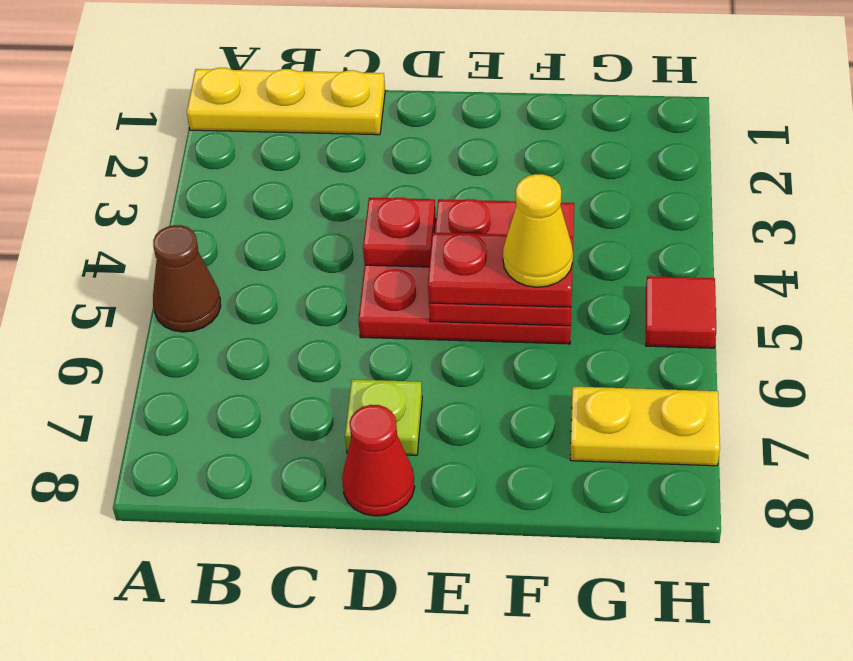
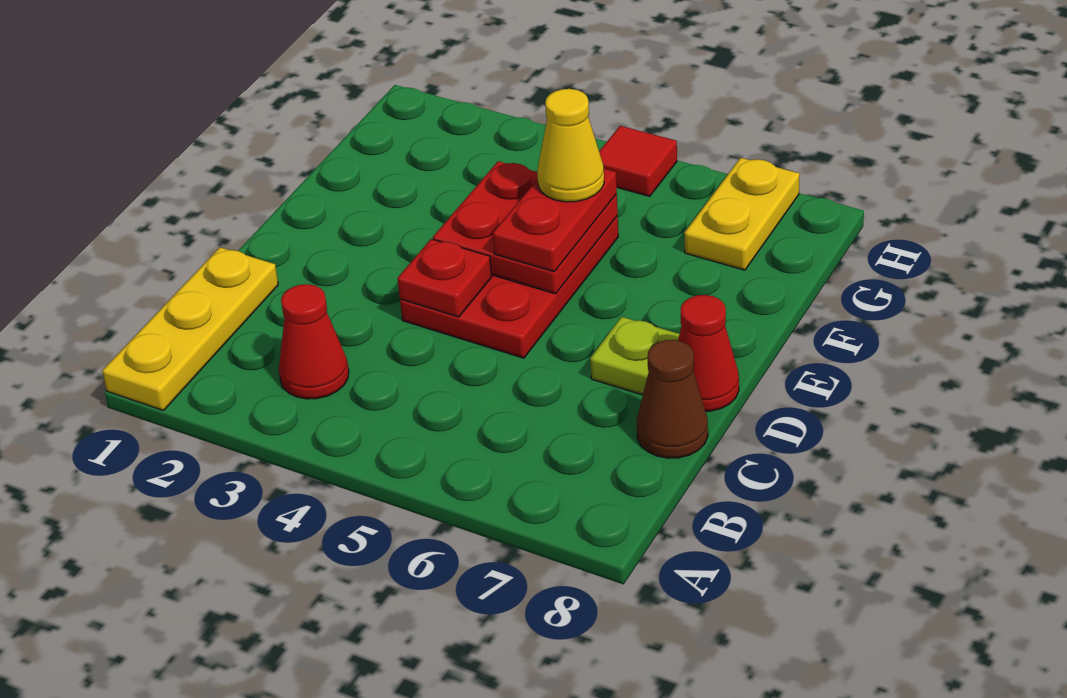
brown cone A5 level 1 -> brown cone C8 level 1
none -> red cone B3 level 1

